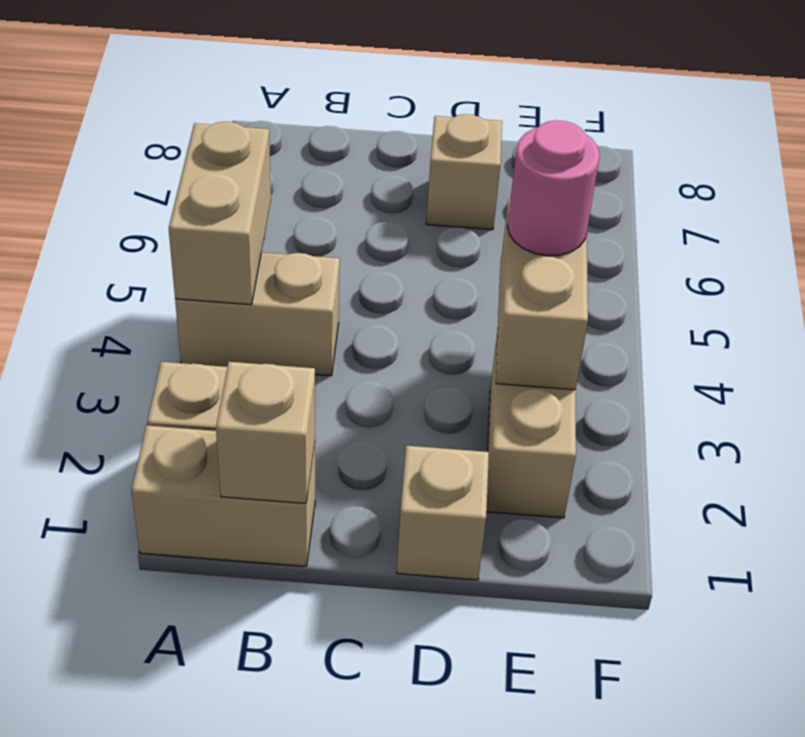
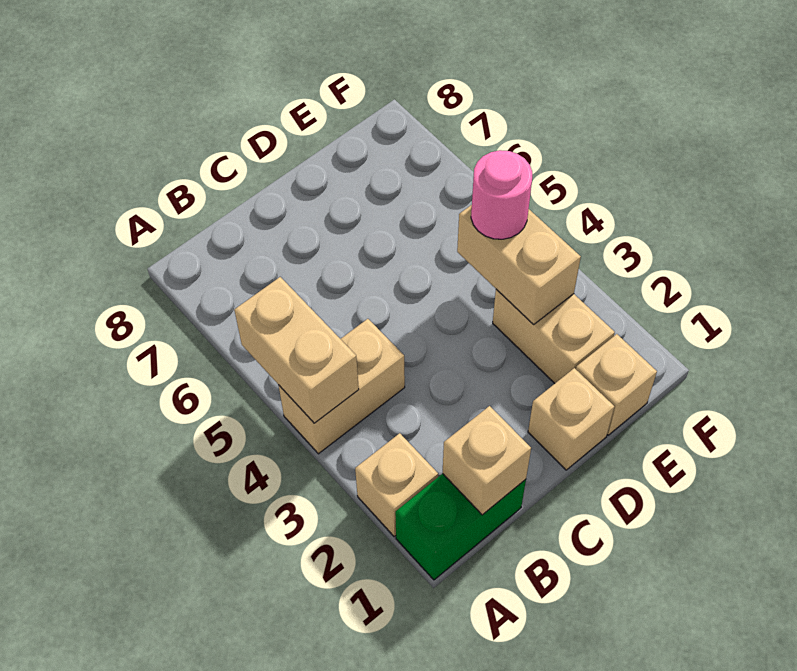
tan brick A1:B1 level 1 -> green brick A1:B1 level 1
tan brick D7 level 1 -> tan brick E1 level 1

